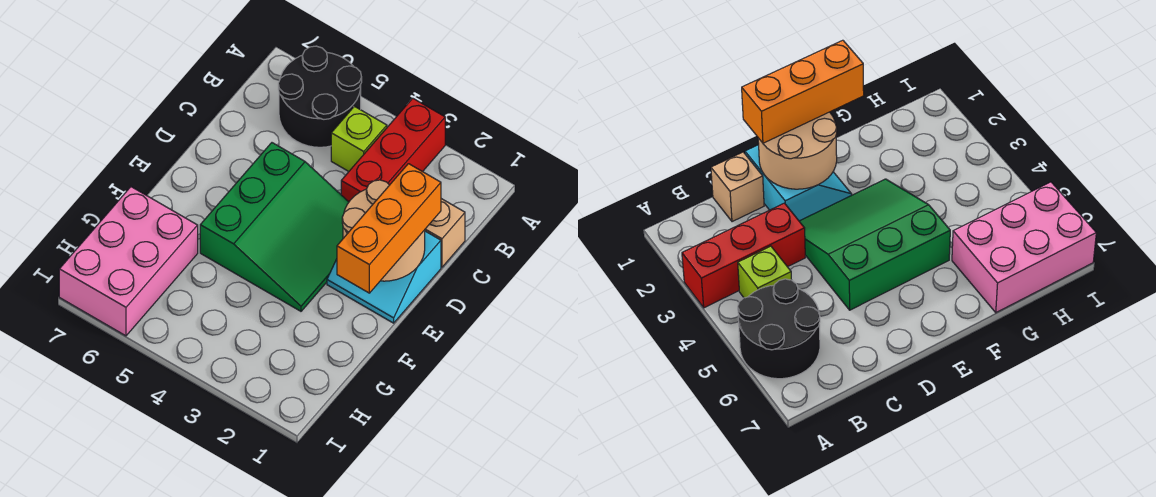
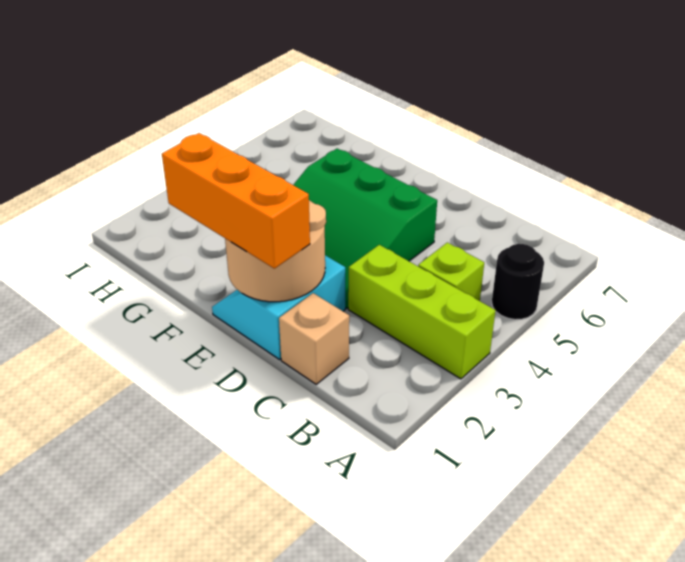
red brick A3:C3 level 1 -> lime brick A3:C3 level 1
black round brick A5:B6 level 1 -> black round brick A5 level 1
pink brick G6:I7 level 1 -> none

